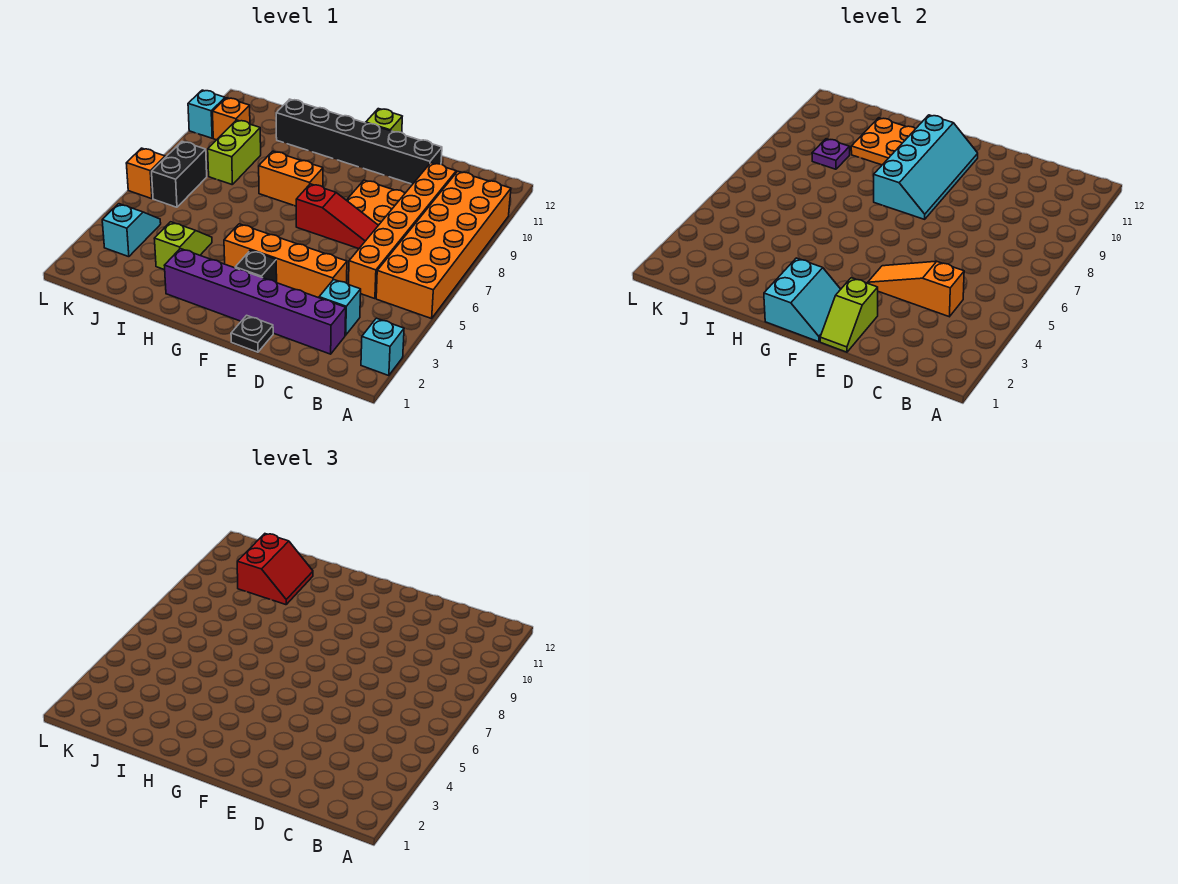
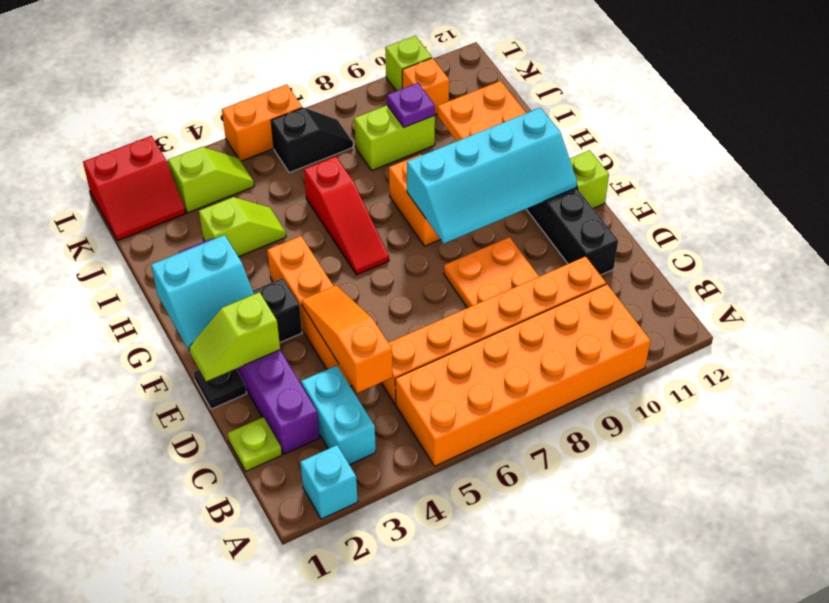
none -> lime plate C1 level 1
cyan brick C3 level 1 -> cyan brick B3:C3 level 1
red slope D7:F7 level 1 top F -> red slope G6:I6 level 1 top I
red slope I10:J11 level 3 top J -> red slope K1:L2 level 1 top L
cyan slope K3:K4 level 1 top 3 -> lime slope K3:K4 level 1 top 3
black brick K6:K7 level 1 -> black slope K6:K7 level 1 top 6
orange brick L6 level 1 -> orange brick L5:L6 level 1
cyan brick L10 level 1 -> lime brick L10 level 1

